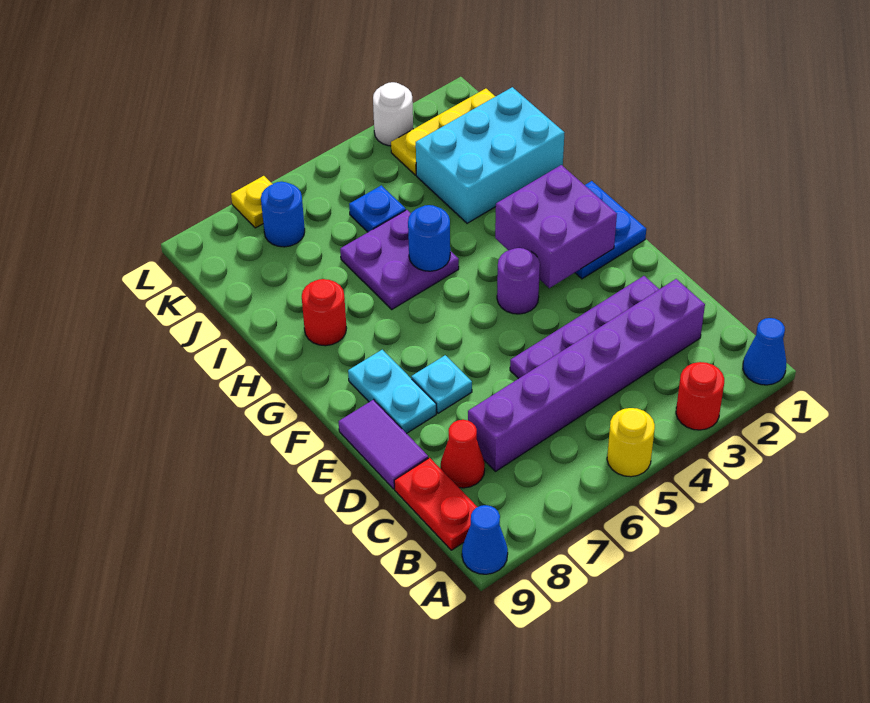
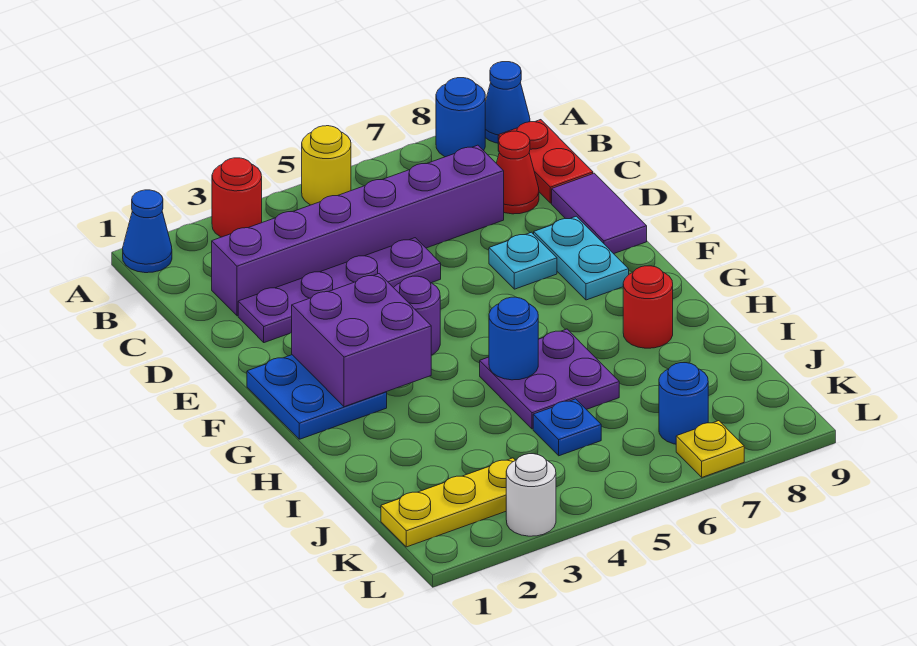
none -> blue round brick A8 level 1
cyan brick I1:J3 level 1 -> none

